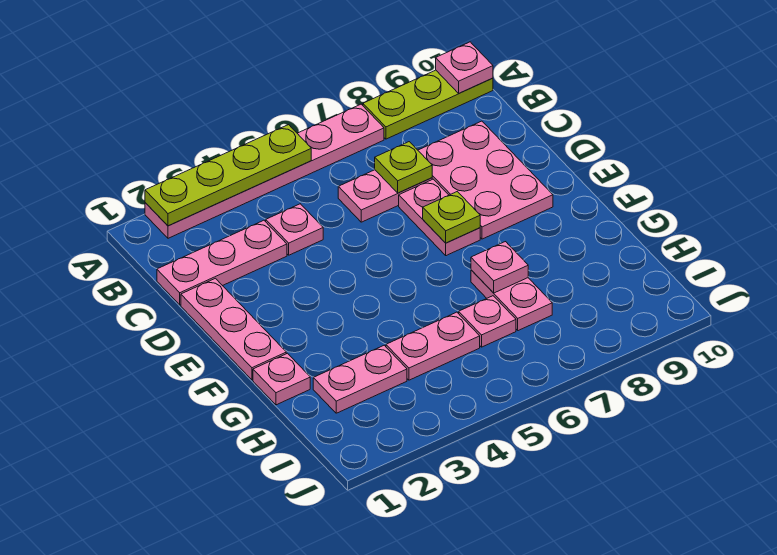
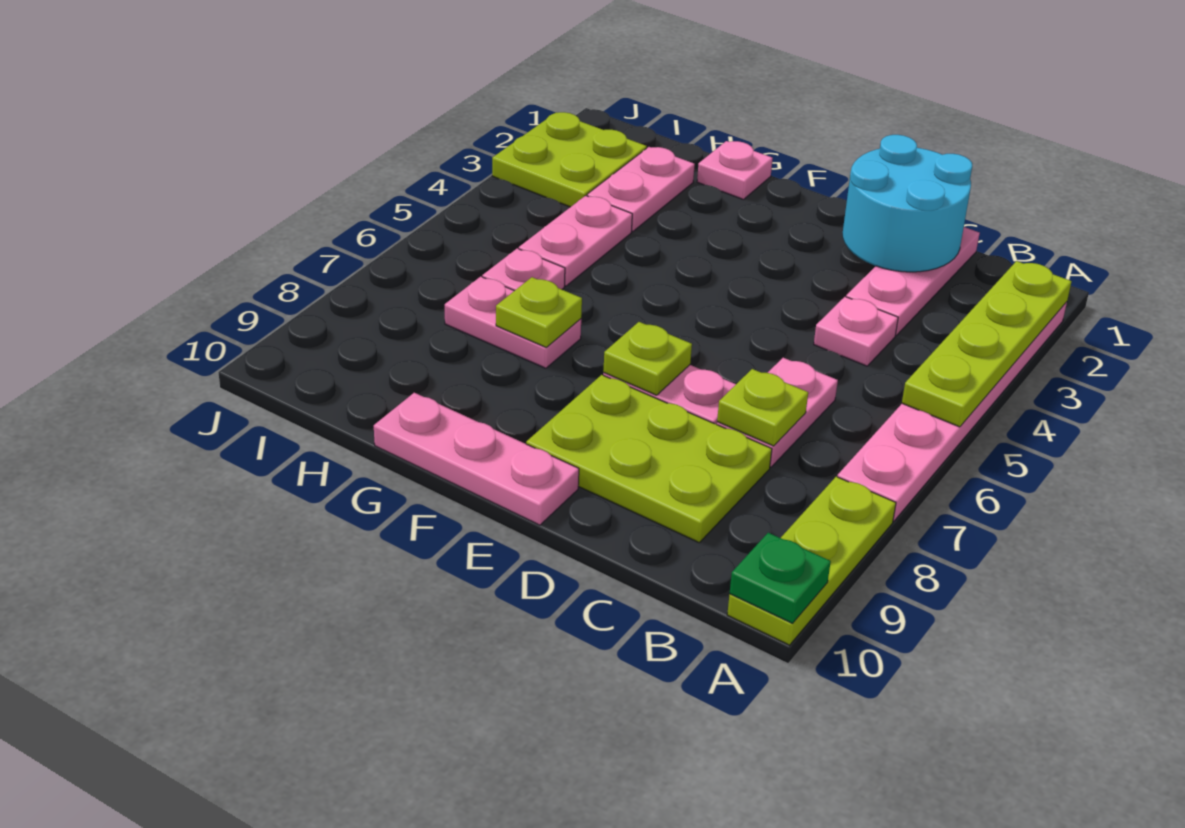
pink plate A10 level 2 -> green plate A10 level 2
none -> cyan round brick C1:D2 level 2
pink plate C8:E9 level 1 -> lime plate C8:E9 level 1
pink plate D1:F1 level 1 -> pink plate E10:G10 level 1
pink plate G7 level 2 -> lime plate G7 level 2
none -> lime plate I2:J3 level 1

